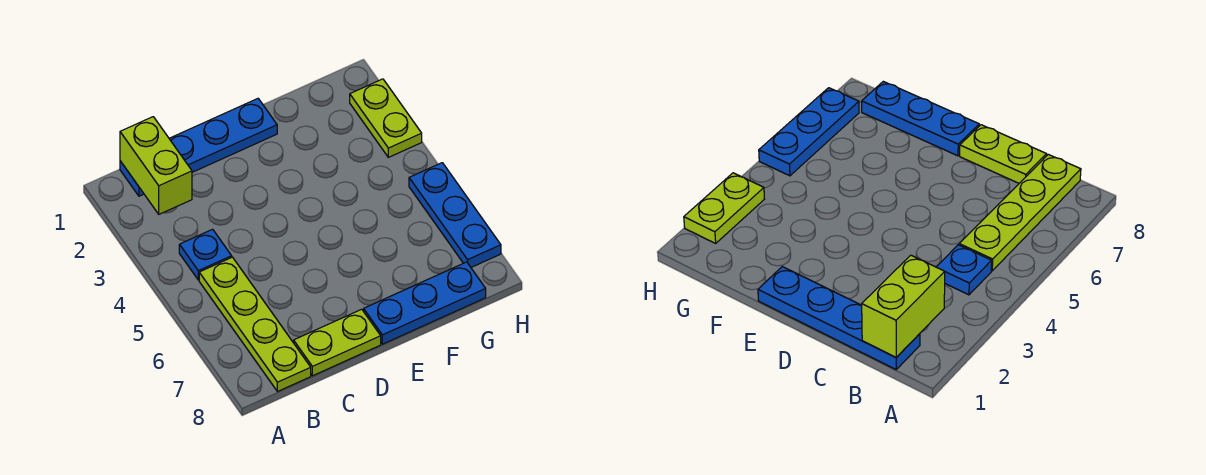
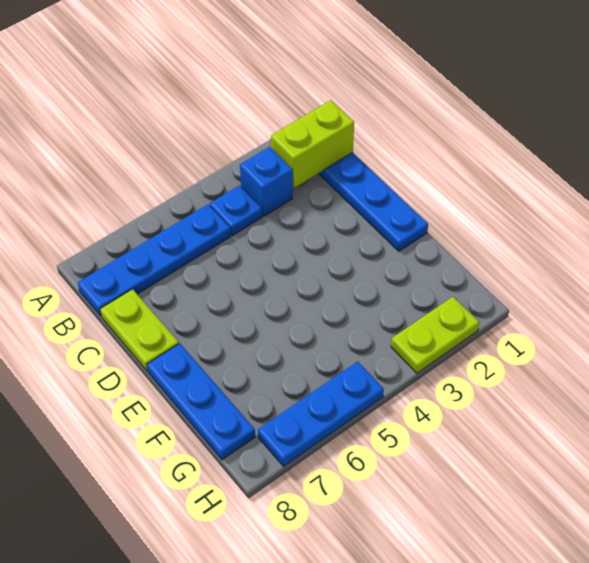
none -> blue brick B3 level 1
lime plate B5:B8 level 1 -> blue plate B5:B8 level 1

